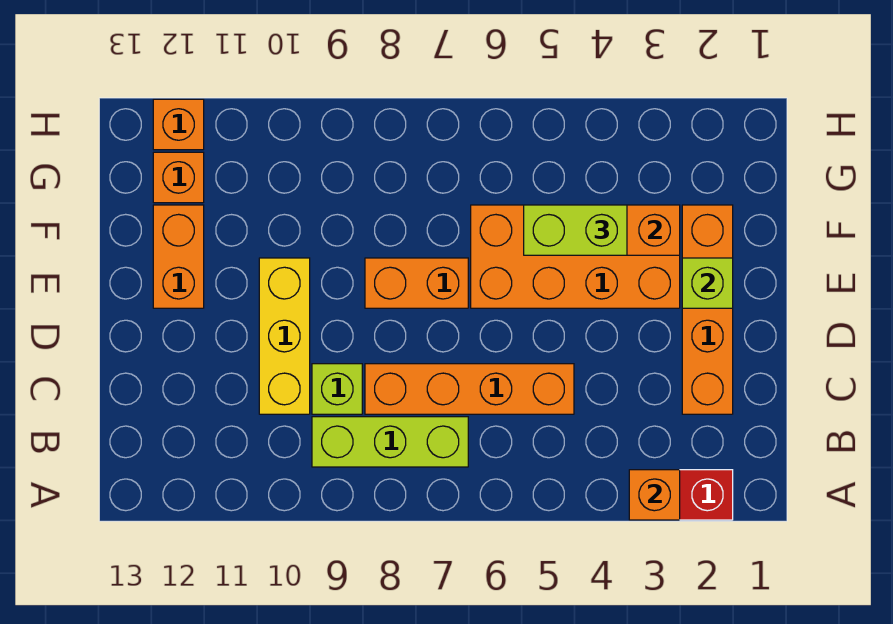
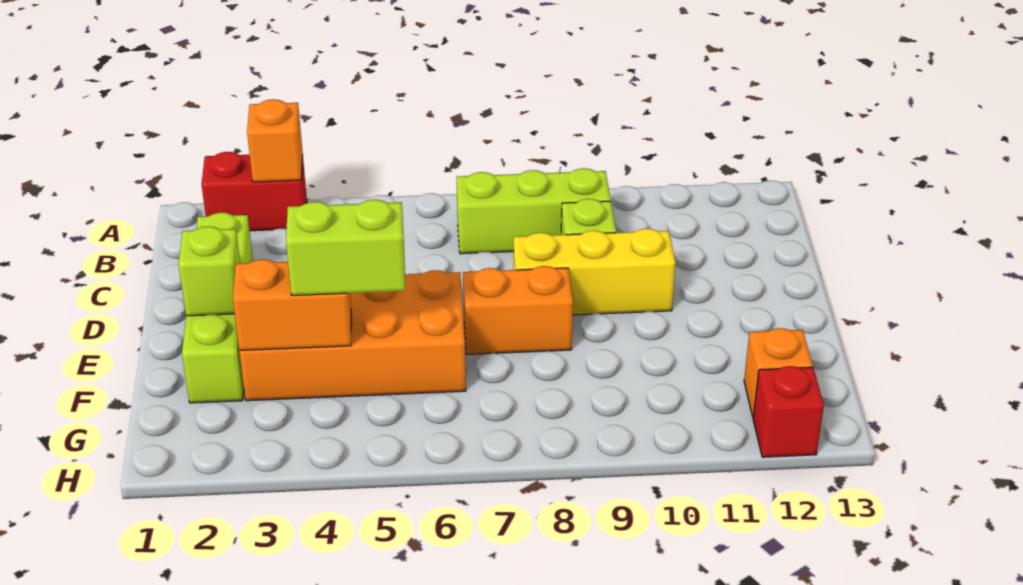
orange brick C2:F2 level 1 -> lime brick C2:F2 level 1
orange brick C5:C8 level 1 -> none
yellow brick C10:E10 level 1 -> yellow brick D8:D10 level 1
orange brick E12:F12 level 1 -> none
orange brick H12 level 1 -> red brick H12 level 1

